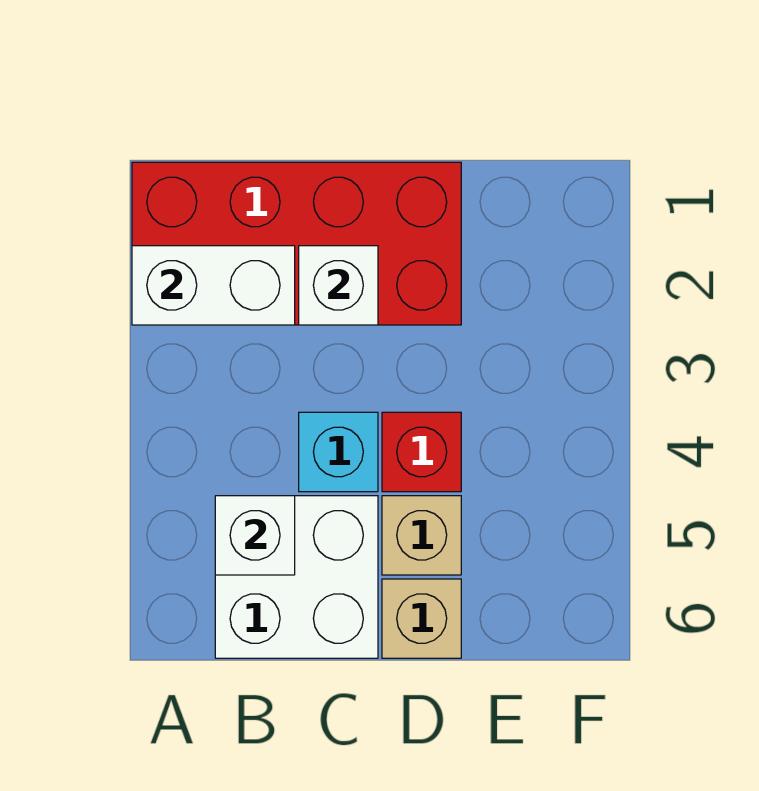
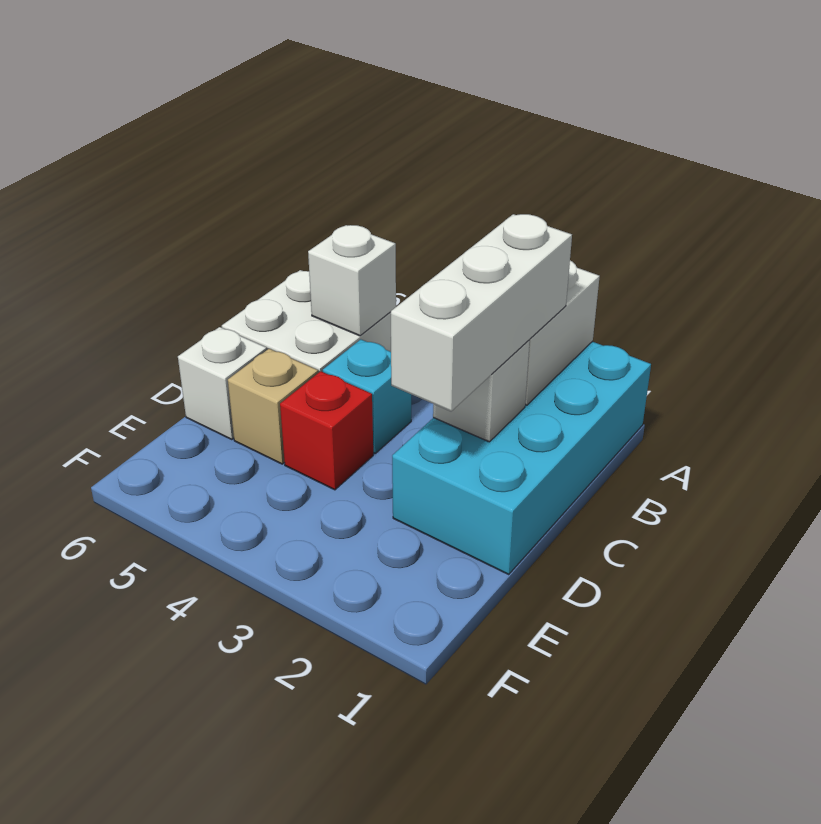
red brick A1:D2 level 1 -> cyan brick A1:D2 level 1
none -> white brick B2:D2 level 3
tan brick D6 level 1 -> white brick D6 level 1

